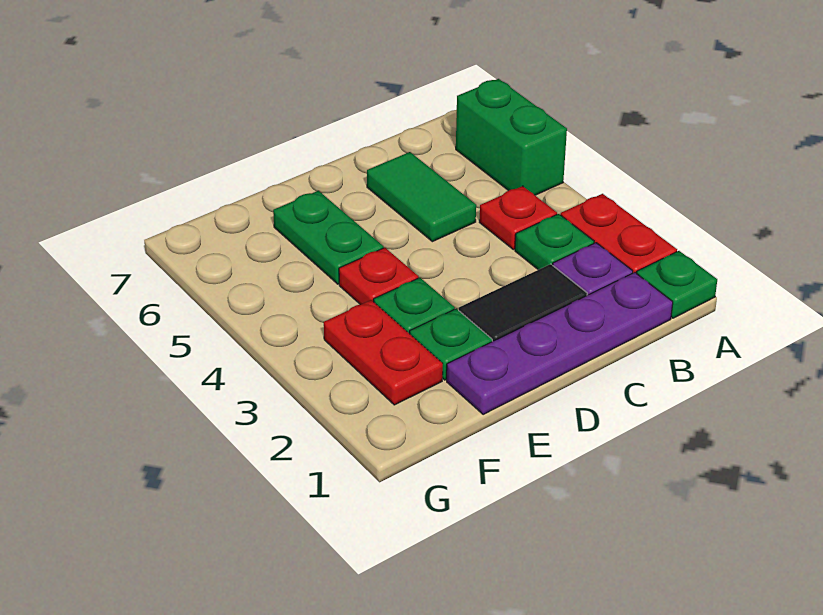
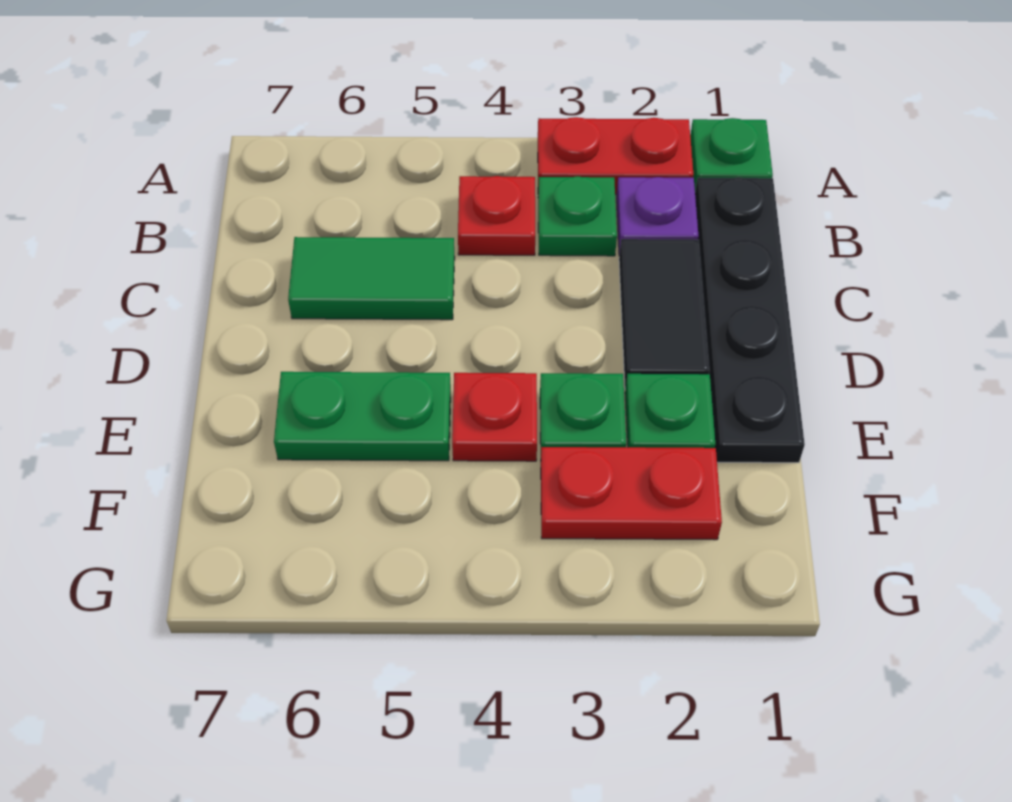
green brick A5:A6 level 1 -> none
purple plate B1:E1 level 1 -> black plate B1:E1 level 1

